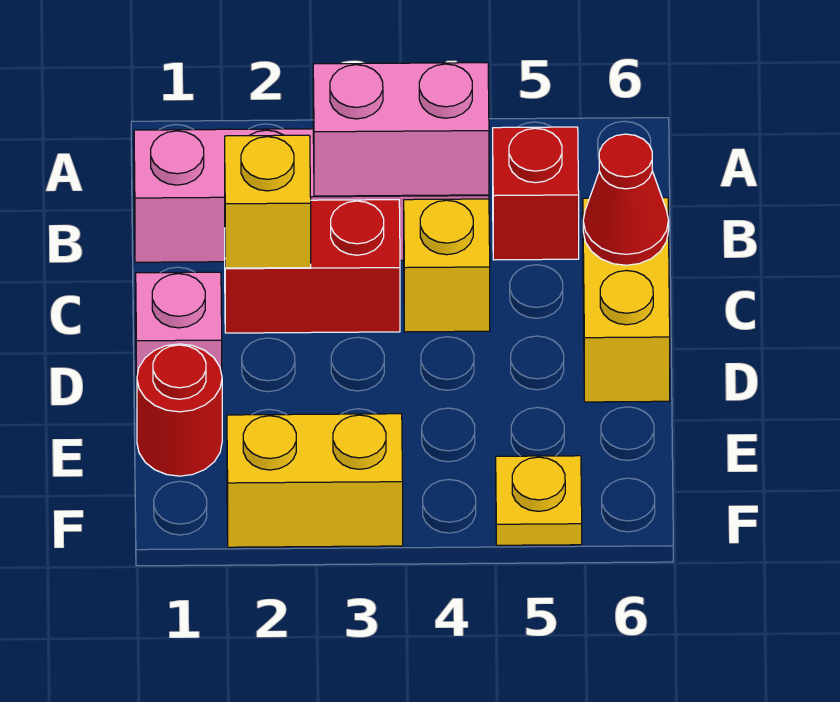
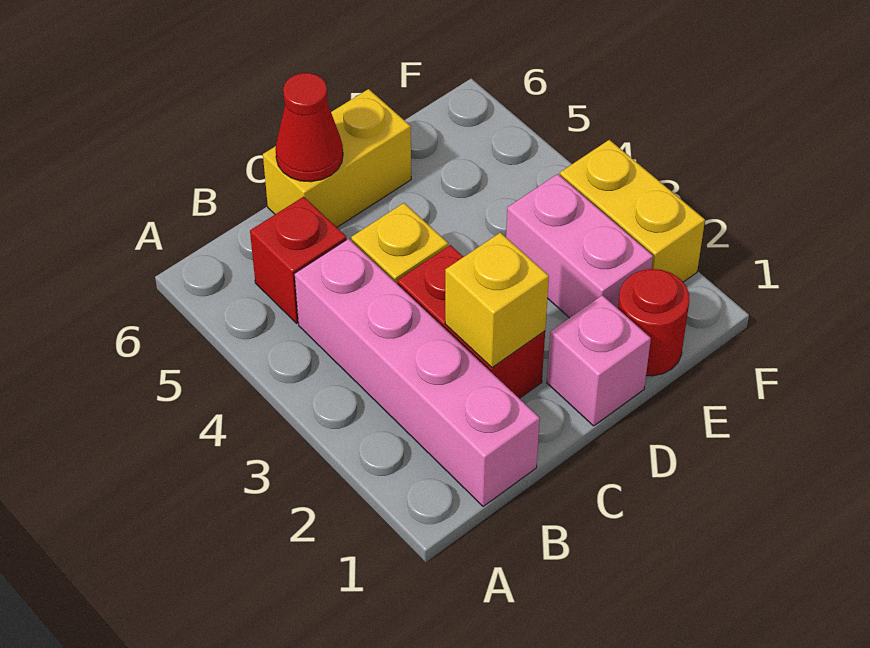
pink brick B3:B4 level 2 -> pink brick E2:E3 level 1
yellow plate F5 level 1 -> none

